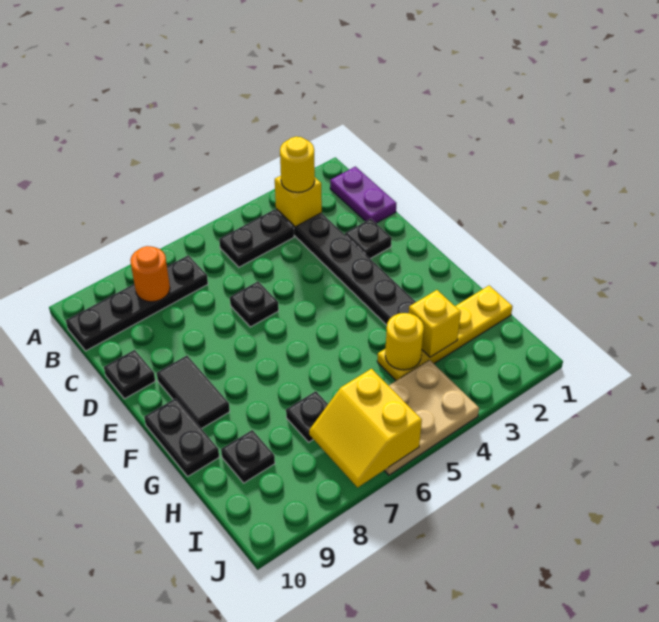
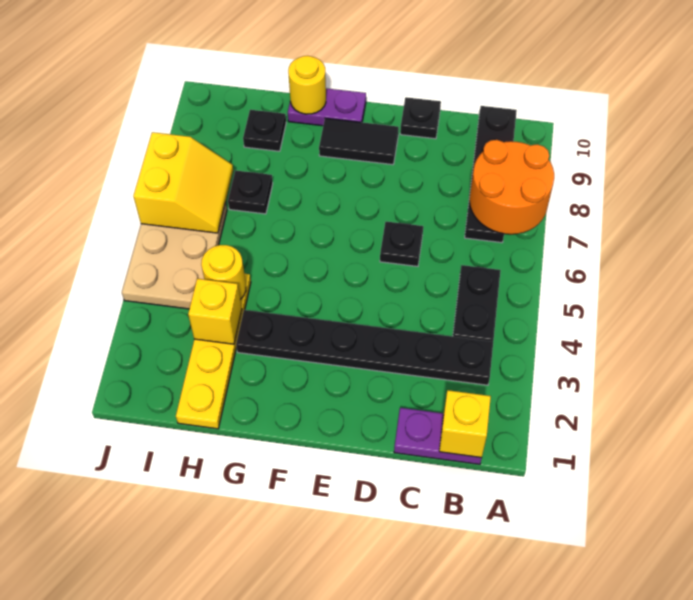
yellow brick B3 level 2 -> yellow brick B1 level 2
yellow round brick B3 level 3 -> yellow round brick G10 level 2
orange round brick B8 level 2 -> orange round brick A7:B8 level 2
black plate D2 level 1 -> none
black plate F10:G10 level 1 -> purple plate F10:G10 level 1
yellow slope I6:J7 level 2 top 6 -> yellow slope I6:J7 level 2 top J

